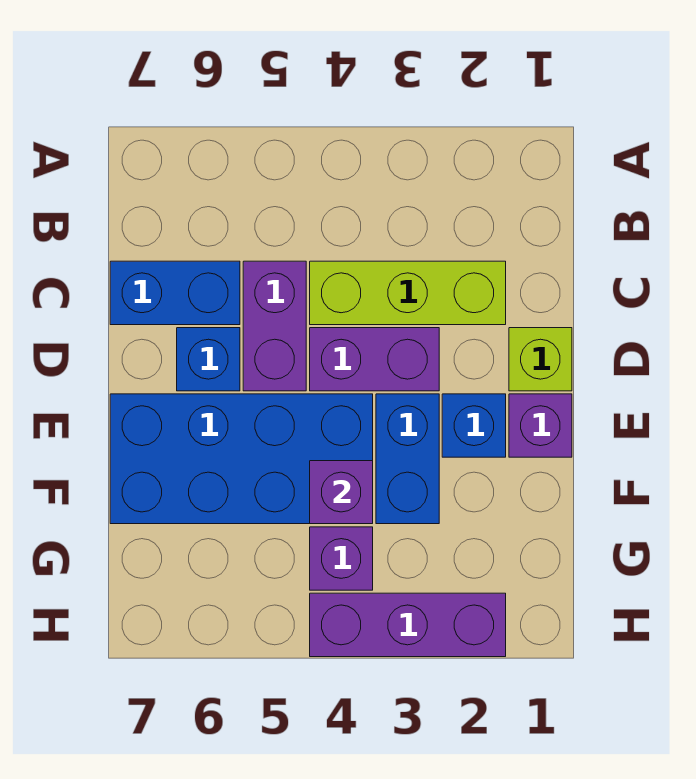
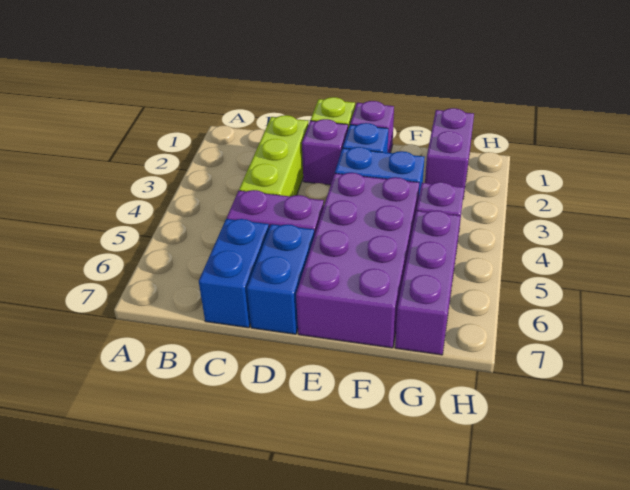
purple brick D3:D4 level 1 -> purple brick G1:G2 level 1
blue brick D6 level 1 -> blue brick D6:D7 level 1
blue brick E4:F7 level 1 -> purple brick E4:F7 level 1
purple brick F4 level 2 -> purple brick D2 level 1
purple brick H2:H4 level 1 -> purple brick G5:G7 level 1

